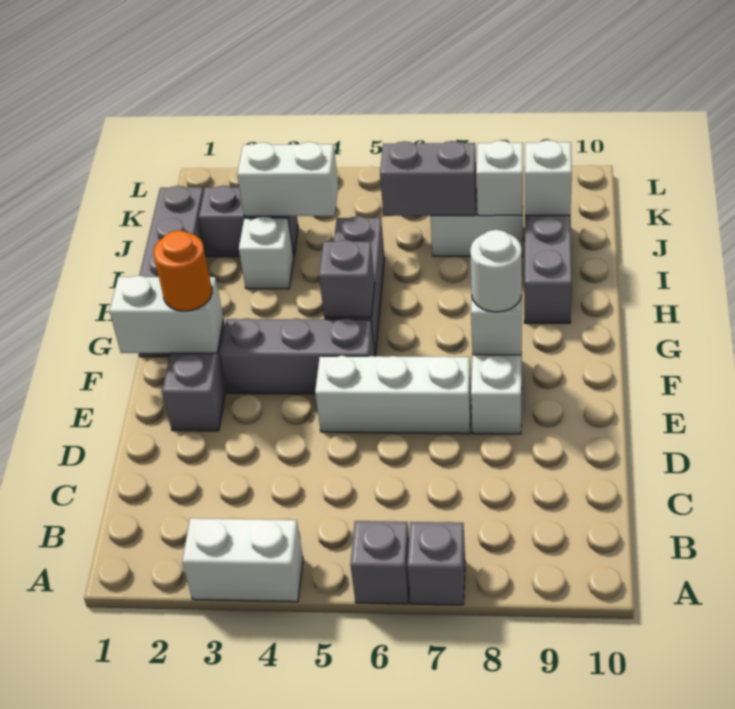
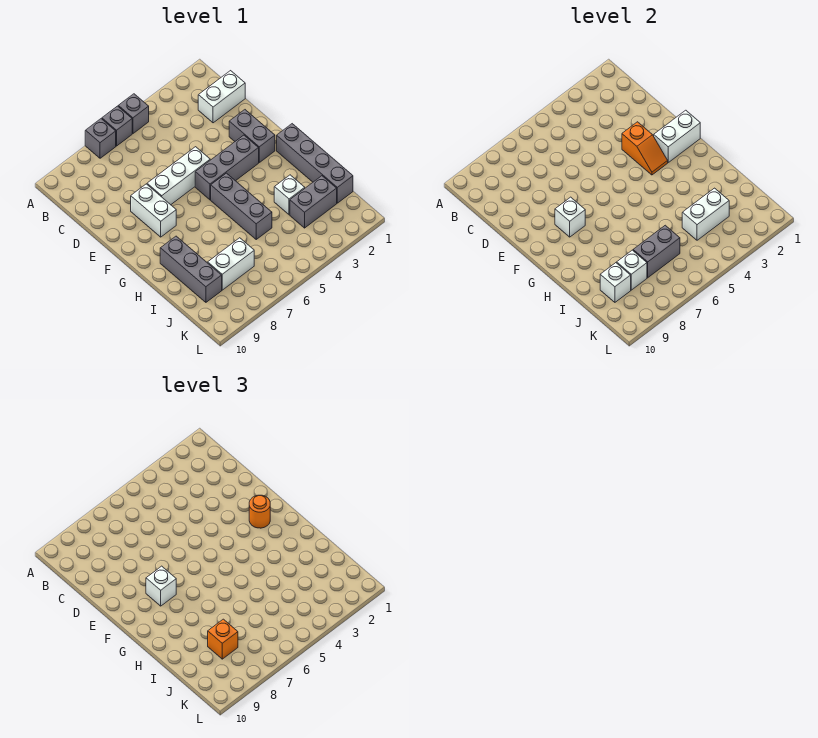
white brick A3:A4 level 1 -> white brick C1:C2 level 1
none -> orange slope E3:F3 level 2 top E
white round brick F8 level 3 -> white brick F8 level 3
grey brick G5 level 2 -> grey brick A5 level 1
none -> orange brick J8 level 3

